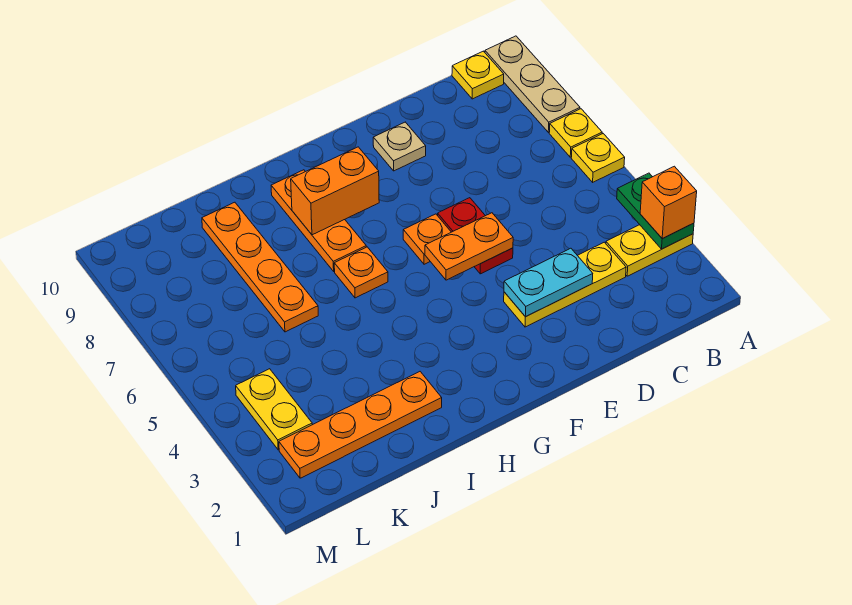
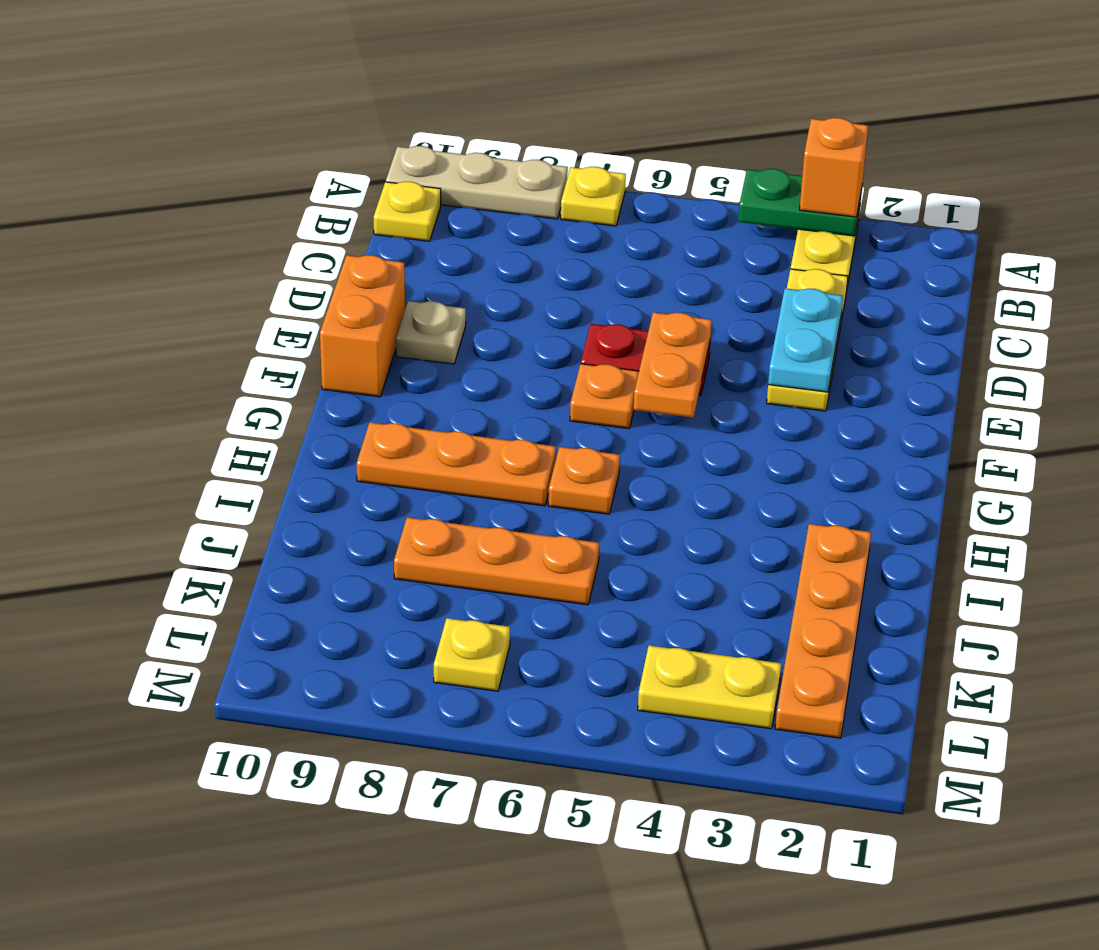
yellow plate A6 level 1 -> yellow plate L7 level 1
orange brick G8:H8 level 2 -> orange brick E10:F10 level 1
orange plate J6:J9 level 1 -> orange plate J6:J8 level 1

